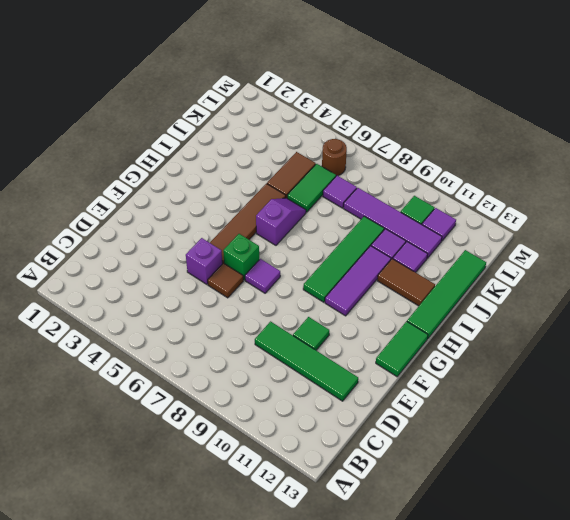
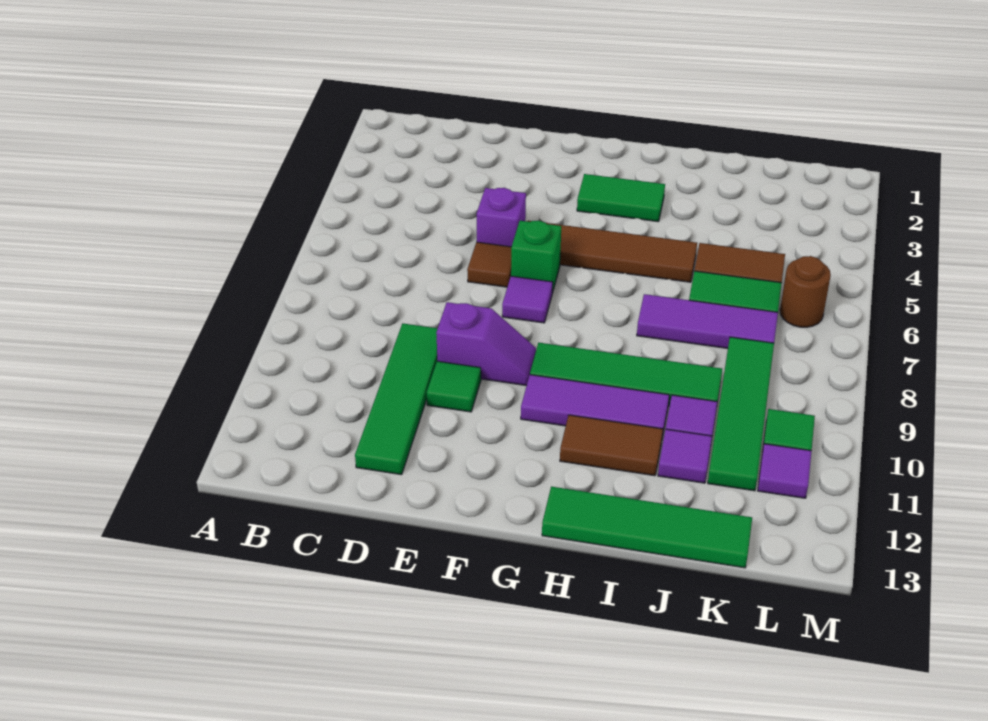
green tile F13:G13 level 1 -> green tile G3:H3 level 1
purple slope H6:I6 level 1 top H -> purple slope E9:F9 level 1 top E
brown tile I11:I12 level 1 -> brown tile H11:I11 level 1
purple tile K7 level 1 -> purple tile I7:K7 level 1
purple tile K8:K11 level 1 -> green tile K8:K11 level 1

